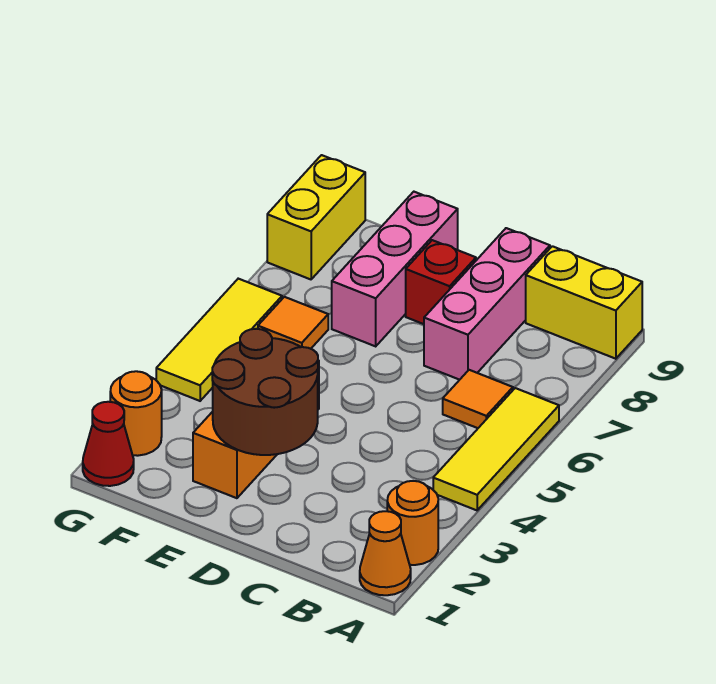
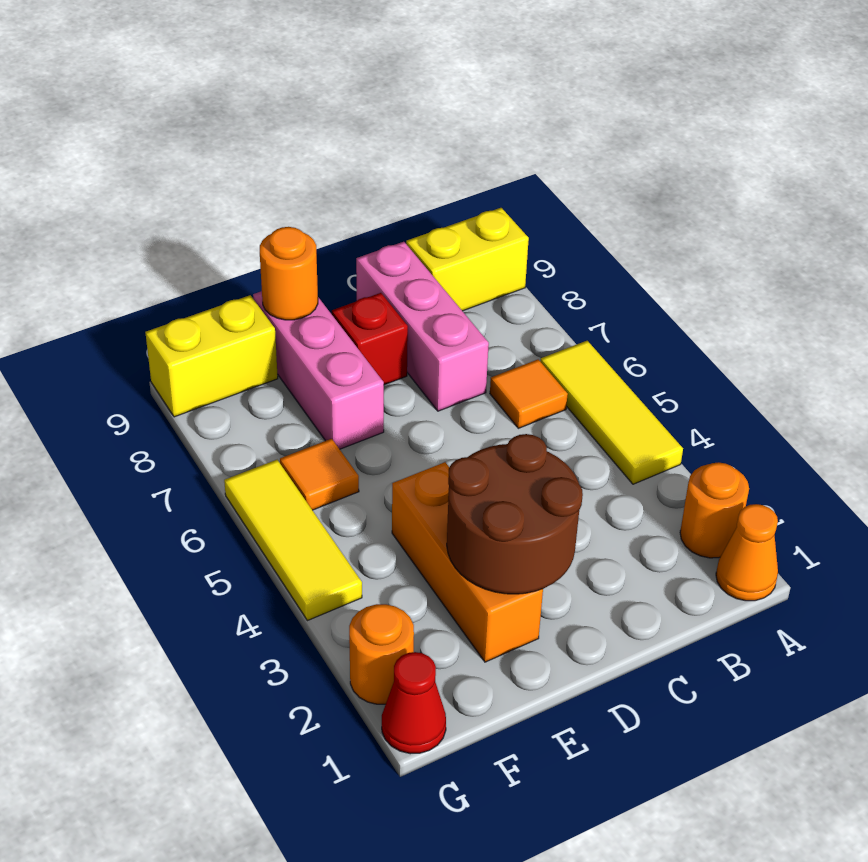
none -> orange round brick E9 level 2
yellow brick G8:G9 level 1 -> yellow brick F9:G9 level 1

